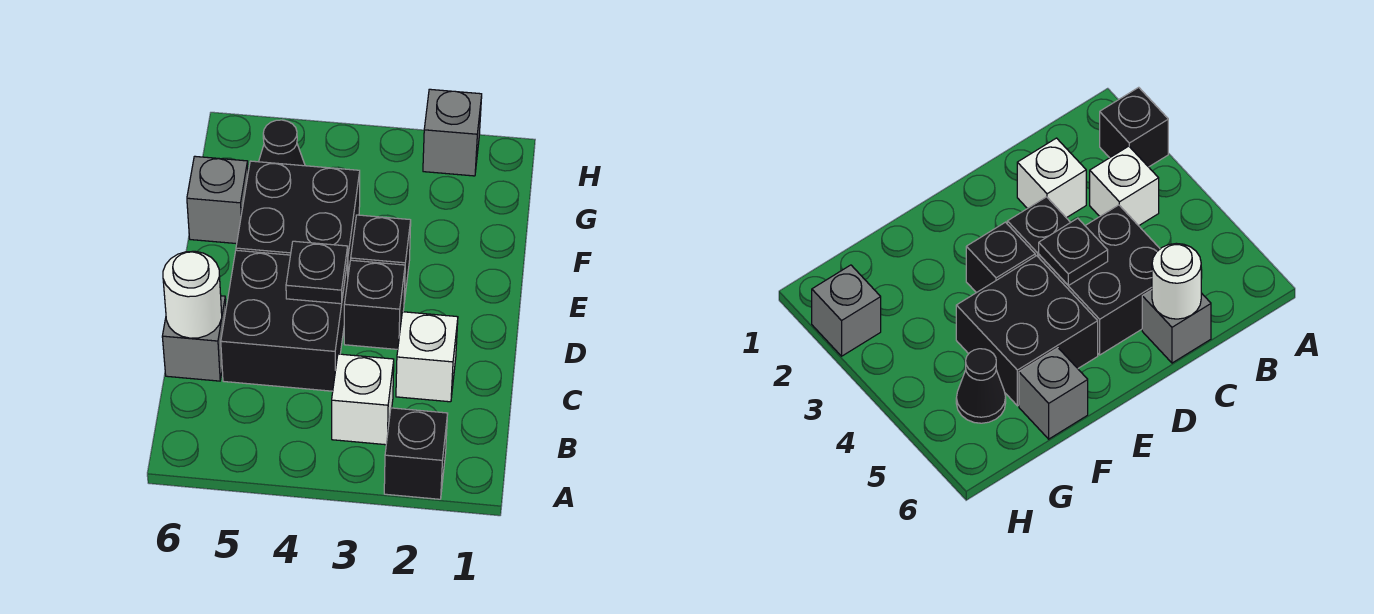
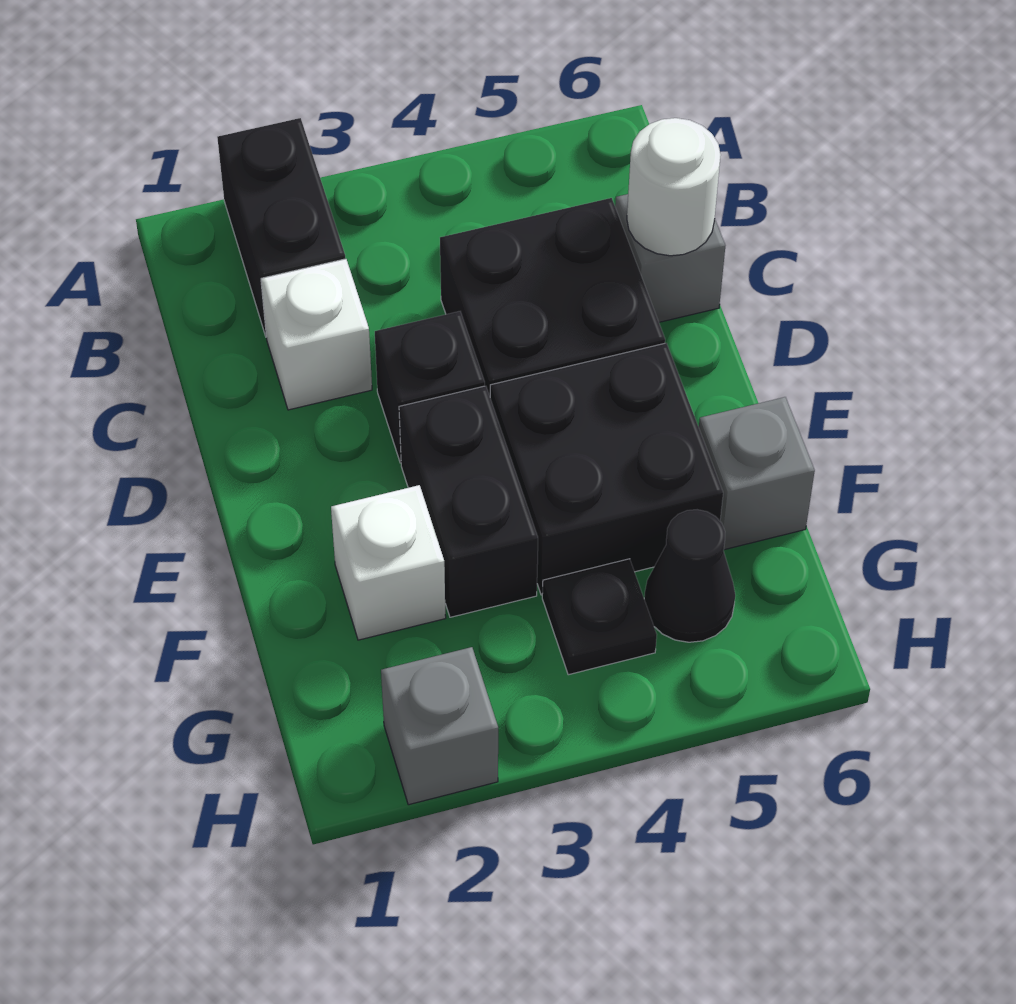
black brick A2 level 1 -> black brick A2:B2 level 1
white brick B3 level 1 -> white brick F2 level 1
black plate D4 level 2 -> black plate G4 level 1
black brick E3 level 1 -> black brick E3:F3 level 1

